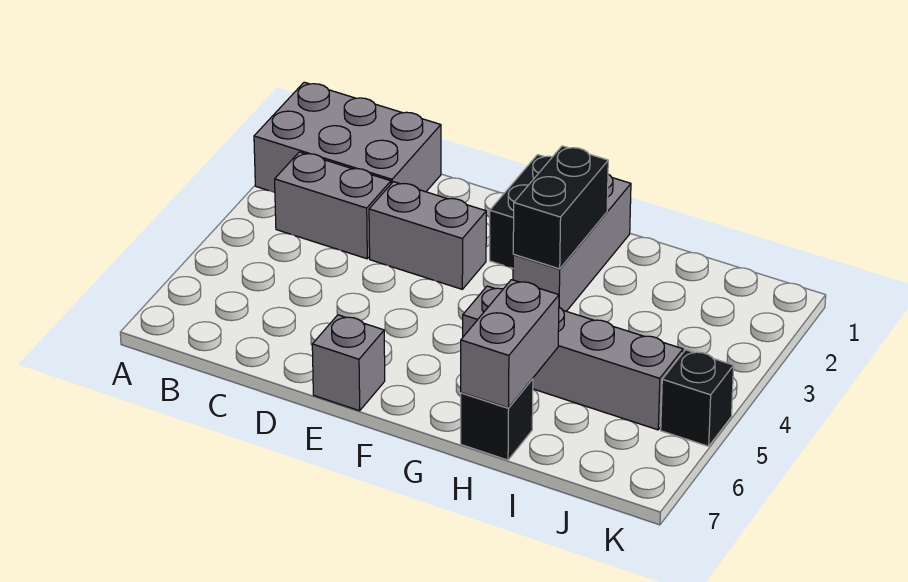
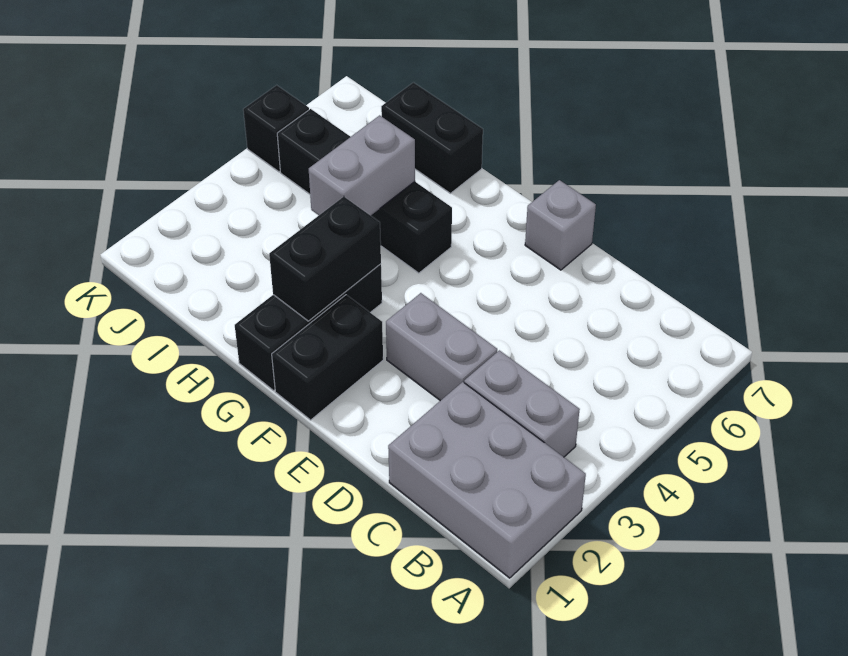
grey brick G1:G3 level 1 -> black brick G1:G3 level 1
grey brick G5:J5 level 1 -> black brick G5:J5 level 1
grey brick H6:H7 level 2 -> grey brick H4:H5 level 2
black brick H7 level 1 -> black brick H7:I7 level 1

